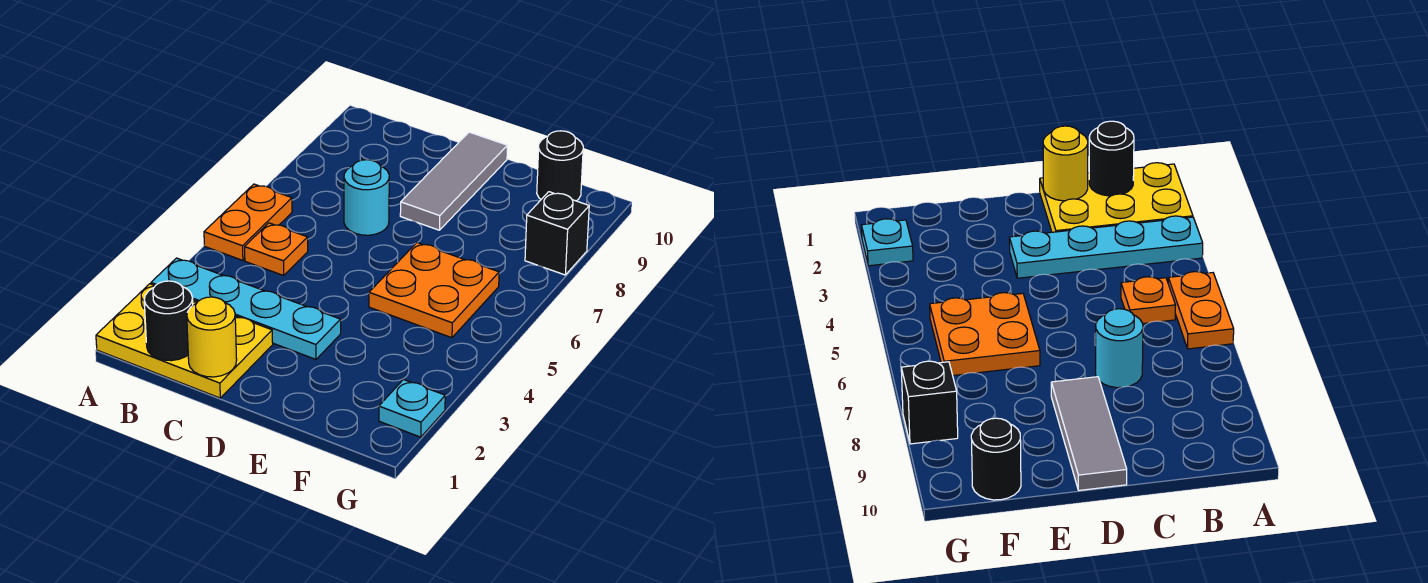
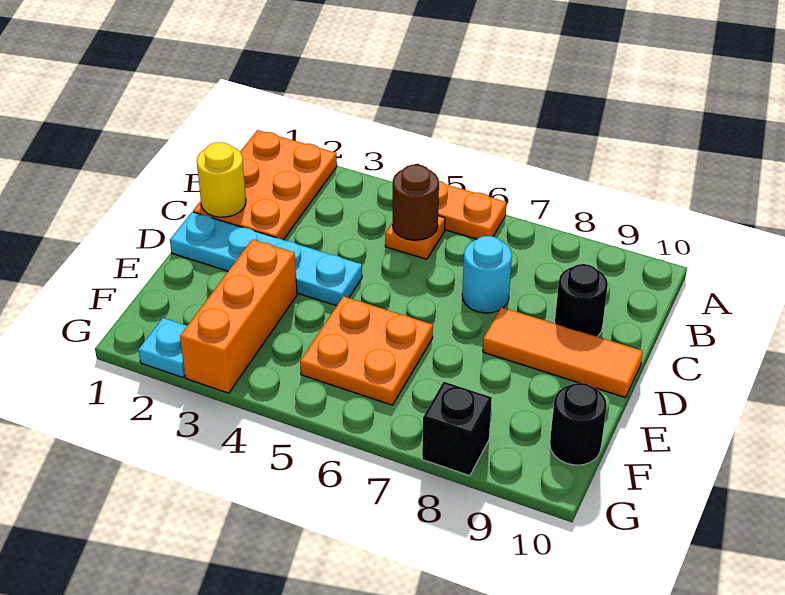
yellow plate A1:C2 level 1 -> orange plate A1:C2 level 1
cyan plate A3:D3 level 1 -> cyan plate D1:D4 level 1
black round brick B1 level 2 -> black round brick C9 level 1
none -> brown round brick B5 level 2
grey tile D8:D10 level 1 -> orange tile D8:D10 level 1
none -> orange brick E3:G3 level 1

